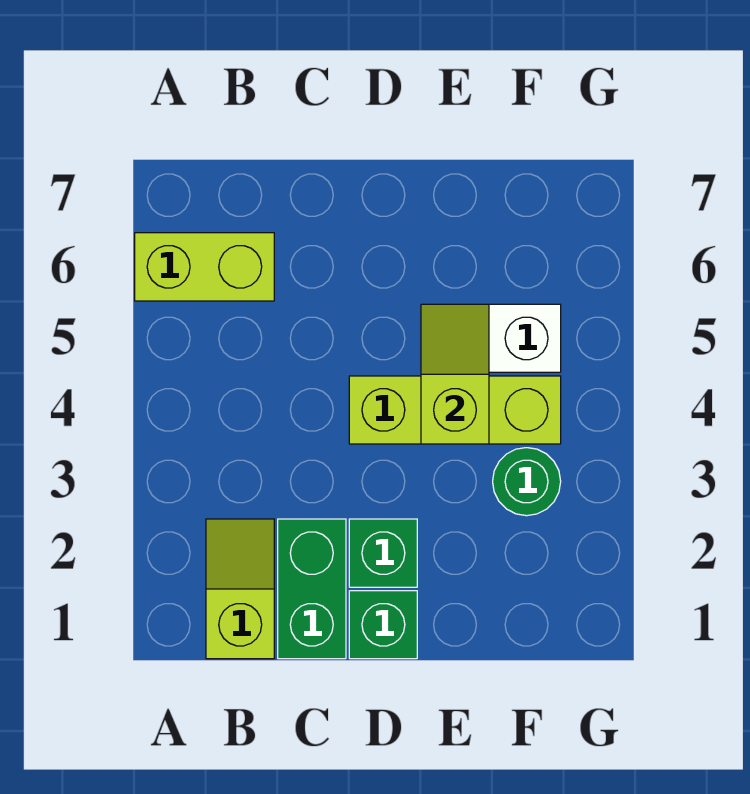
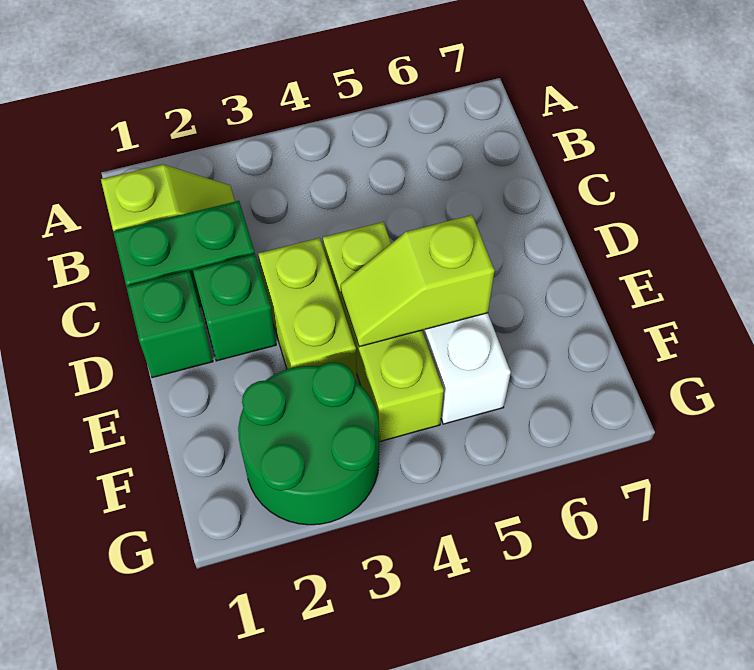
lime brick A6:B6 level 1 -> lime brick D3:E3 level 1
lime slope E4:E5 level 2 top 4 -> lime slope E4:E5 level 2 top 5
green round brick F3 level 1 -> green round brick F2:G3 level 1

